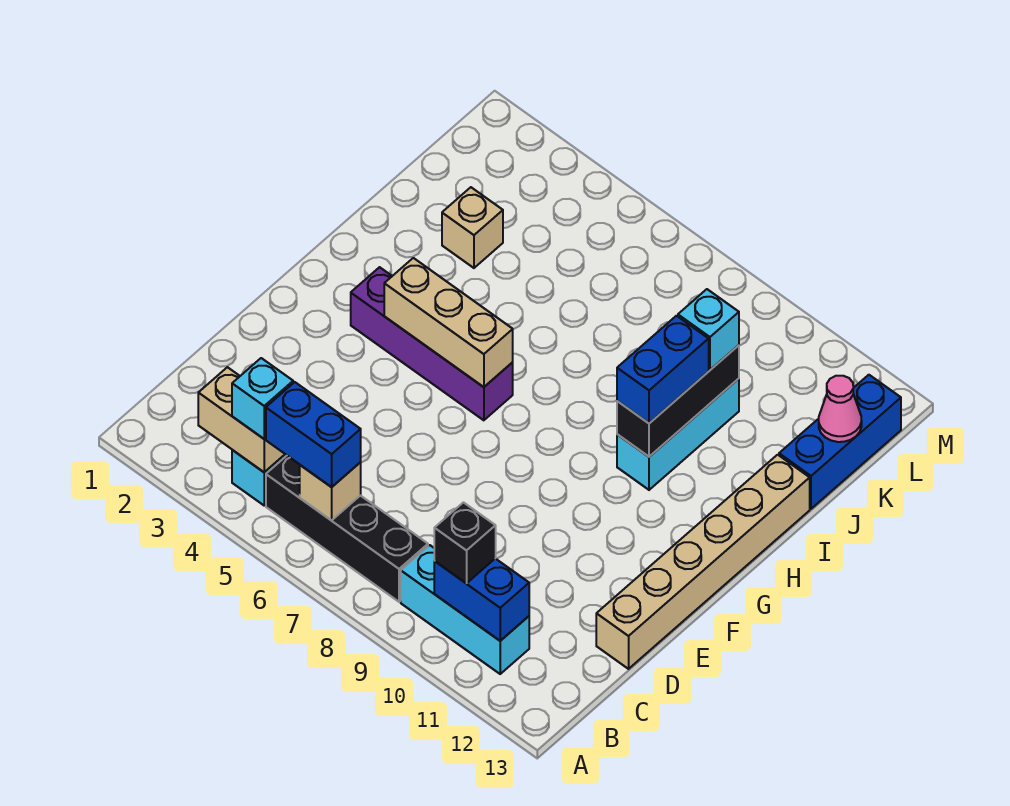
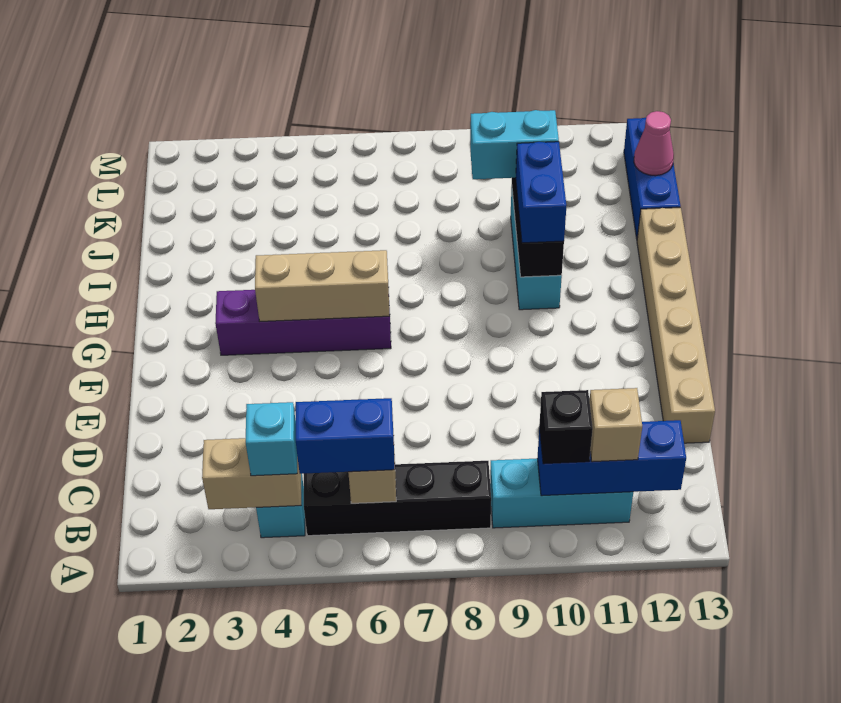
blue brick B10:B11 level 2 -> blue brick B10:B12 level 2
tan brick J3 level 1 -> tan brick B11 level 3
cyan brick J10 level 3 -> cyan brick J9:J10 level 3

